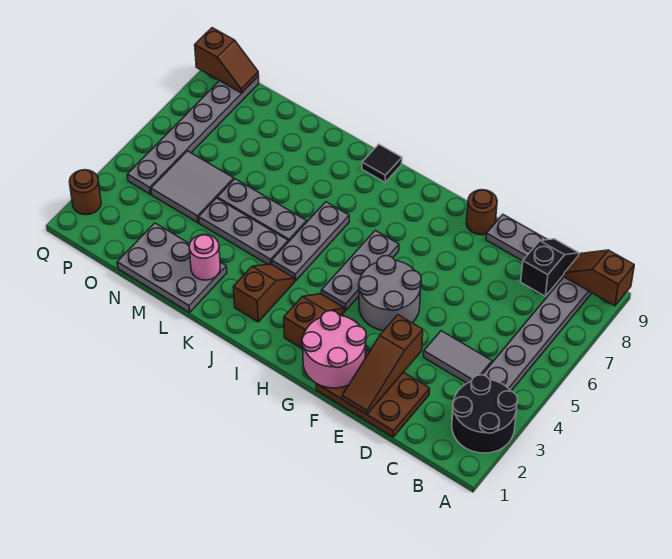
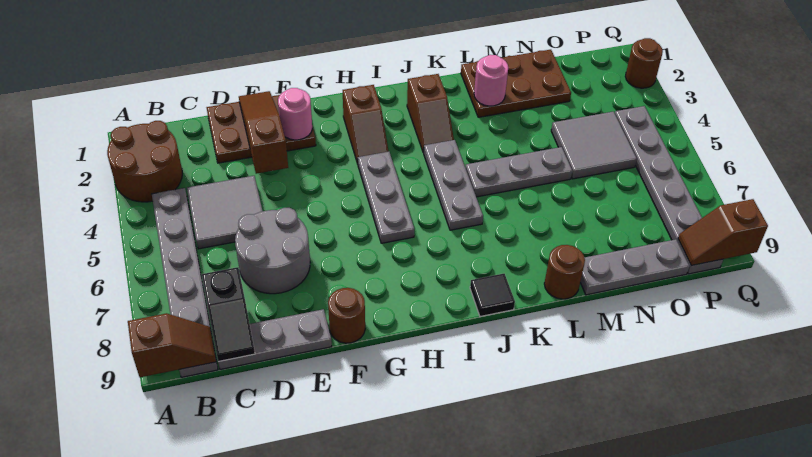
black round brick A2:B3 level 1 -> brown round brick A2:B3 level 1
grey tile C4:D4 level 1 -> grey tile C4:D5 level 1
pink round brick F1:G2 level 2 -> pink round brick F2 level 2
grey round brick F4:G5 level 1 -> grey round brick D6:E7 level 1
grey plate K4:M4 level 1 -> grey plate M9:O9 level 1
grey plate L1:N2 level 1 -> brown plate L1:N2 level 1
none -> brown round brick L9 level 1

